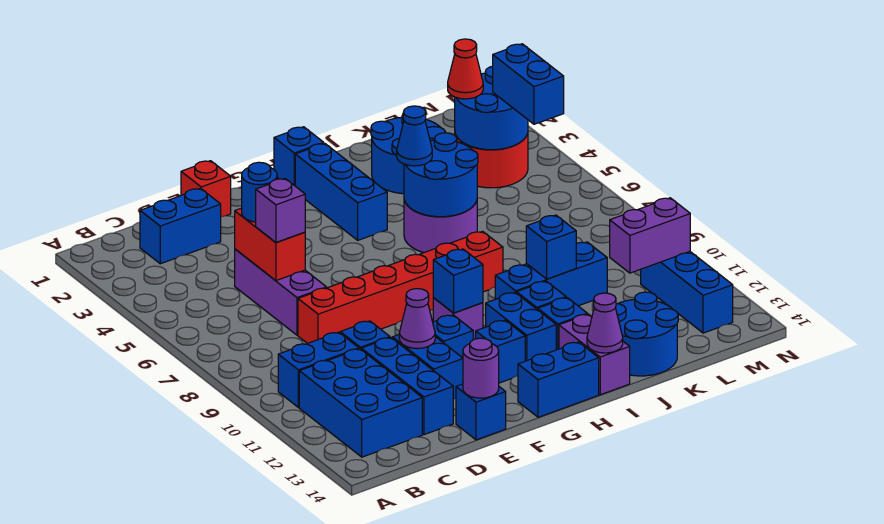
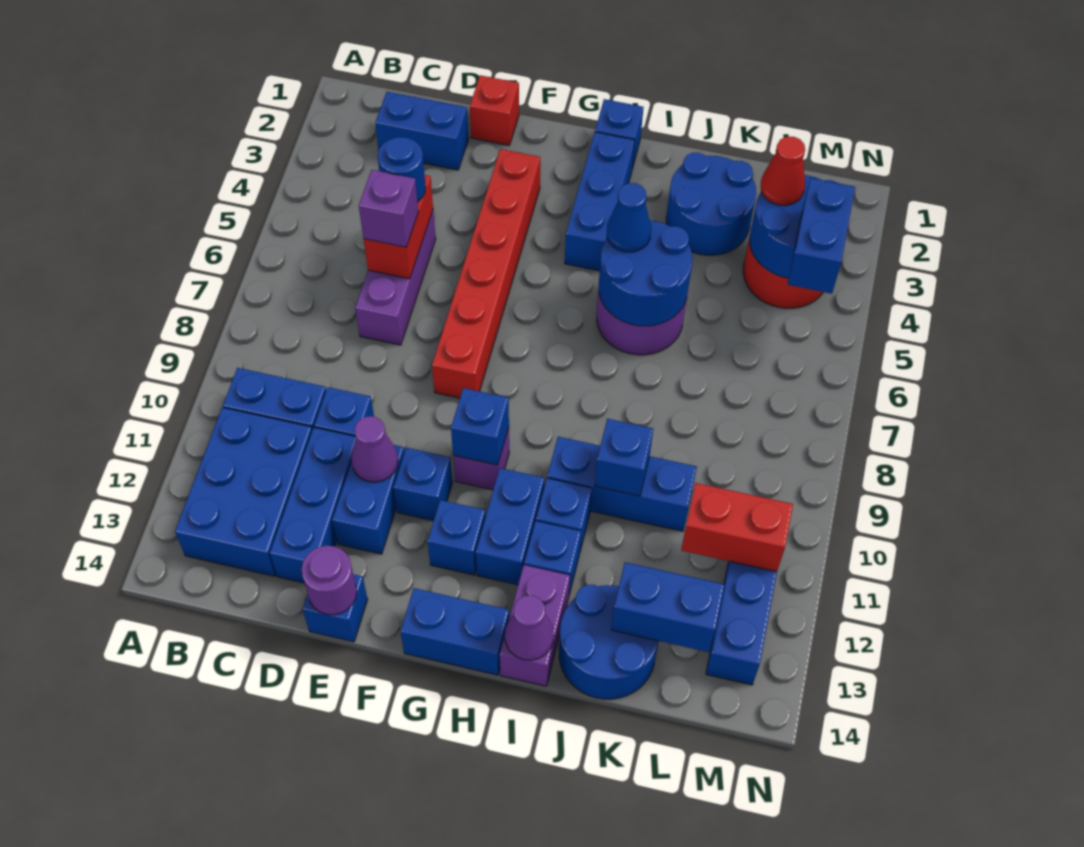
red brick D8:I8 level 1 -> red brick F3:F8 level 1
none -> blue brick K13:L13 level 2
purple brick L11:M11 level 2 -> red brick L11:M11 level 2

